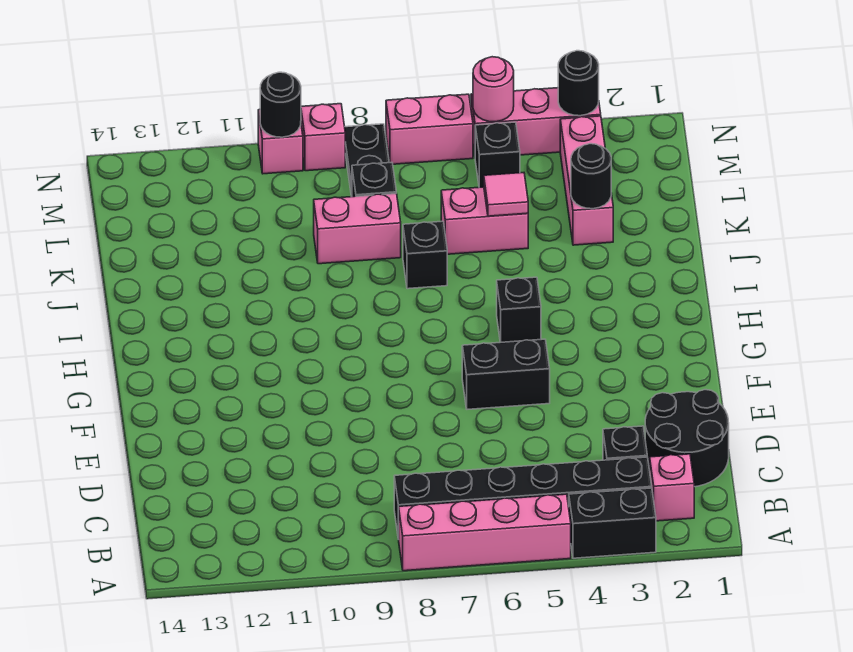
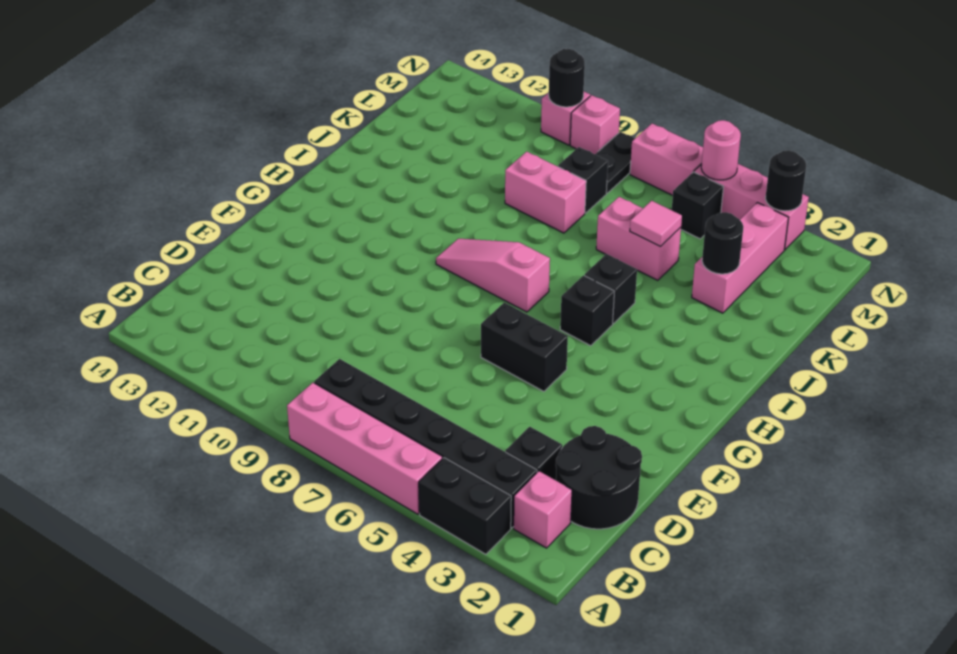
none -> pink slope H7:H9 level 1 top 7
black brick J7 level 1 -> black brick I5 level 1

